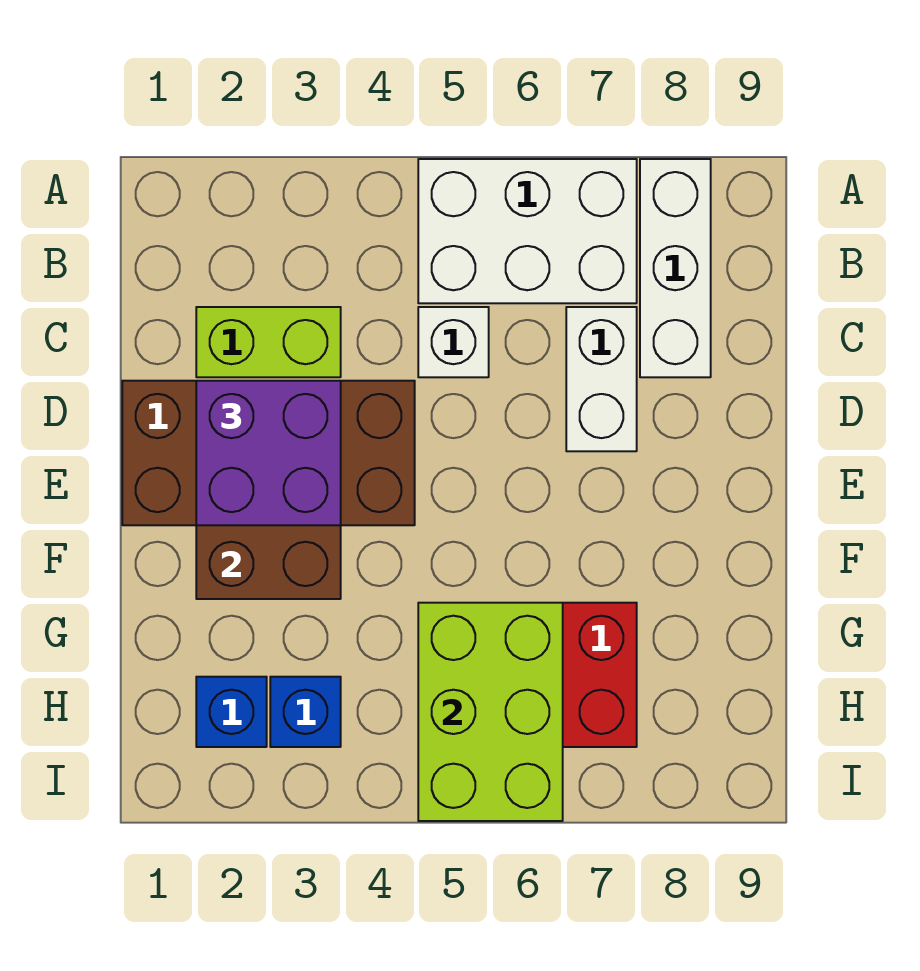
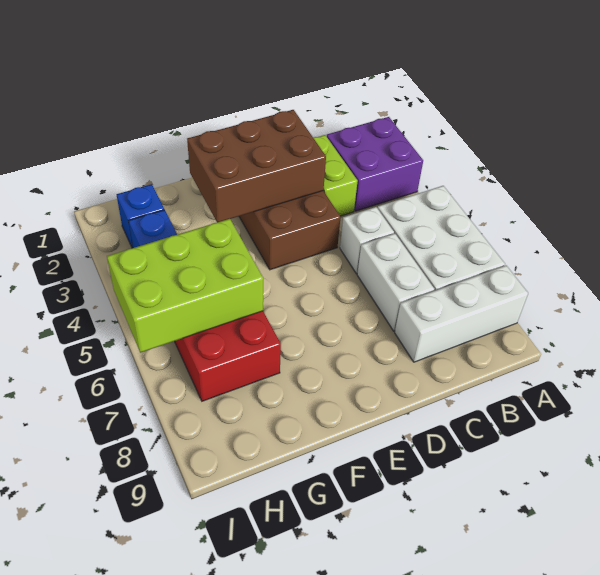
white brick C7:D7 level 1 -> white brick C6:C7 level 1
purple brick D2:E3 level 3 -> purple brick A2:B3 level 1

